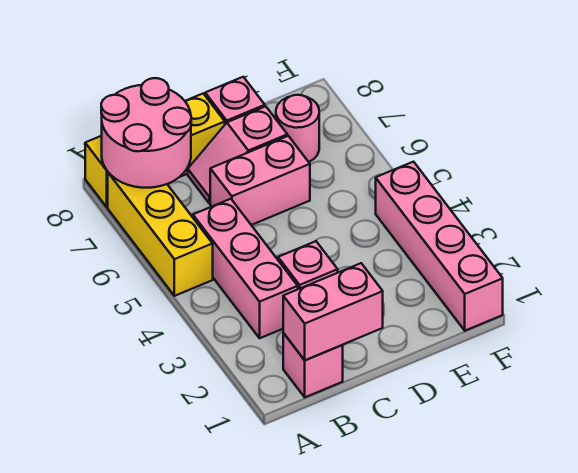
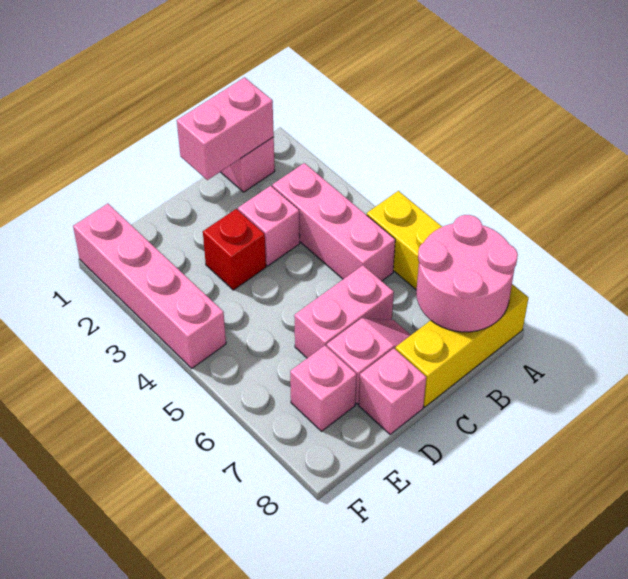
none -> red brick D3 level 1
pink round brick E7 level 1 -> pink brick E7 level 1

